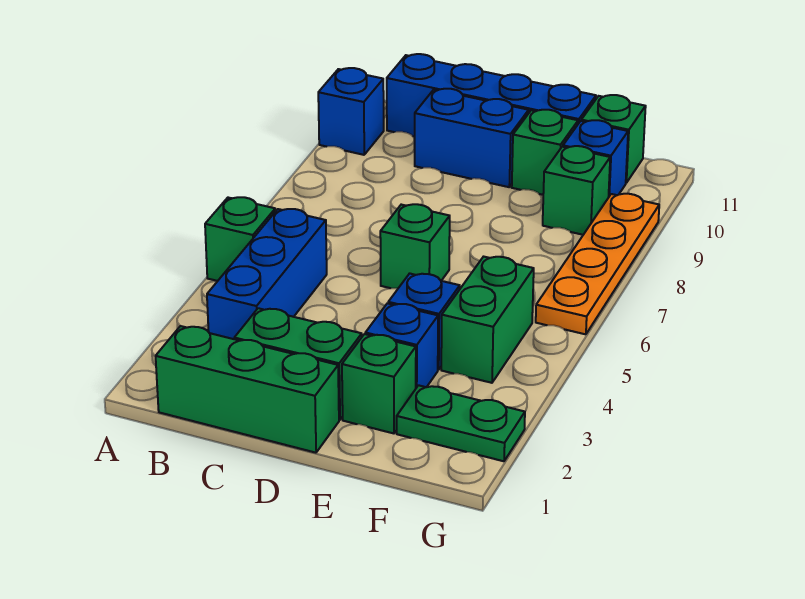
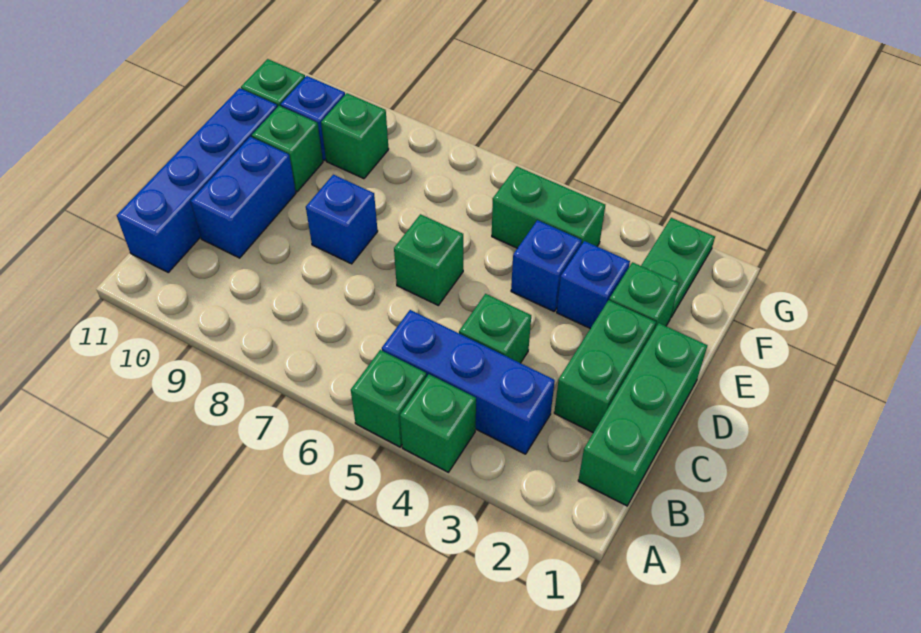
none -> green brick A4 level 1
blue brick A10 level 1 -> blue brick D8 level 1
none -> green brick C4 level 1
orange plate G6:G9 level 1 -> none

